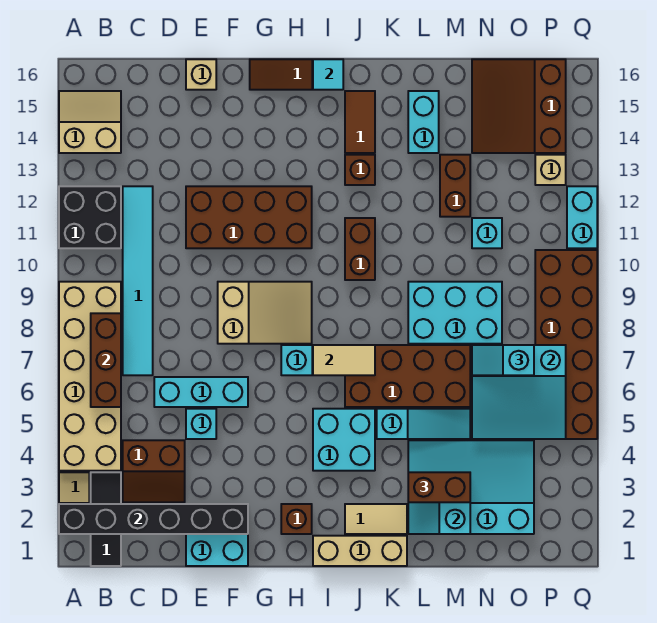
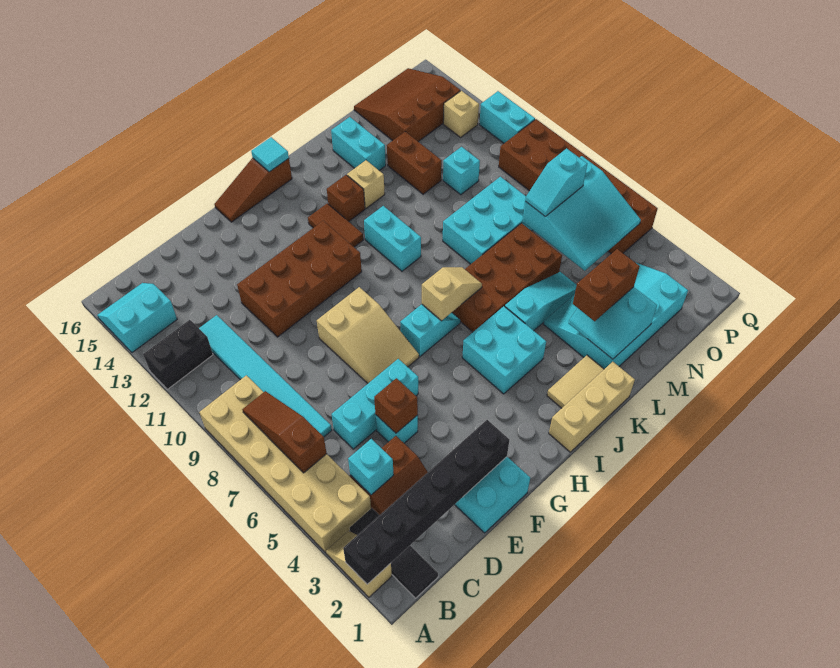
black brick A11:B12 level 1 -> black brick A12:B12 level 1
tan slope A14:B15 level 1 top 14 -> cyan slope A14:B15 level 1 top 14
brown brick B6:B8 level 2 -> brown slope B6:B8 level 2 top 6
none -> cyan brick C4 level 2
tan brick E16 level 1 -> tan brick K13 level 1
tan slope F8:H9 level 1 top F -> tan slope F7:G9 level 1 top 9
brown brick H2 level 1 -> brown brick E5 level 2
tan tile I7:J7 level 2 -> tan slope I7:J7 level 2 top I
brown brick J10:J11 level 1 -> cyan brick J10:J11 level 1
brown tile J14:J15 level 1 -> brown tile I12:I13 level 1
brown slope N14:P16 level 1 top P -> brown slope N14:P16 level 1 top 14

